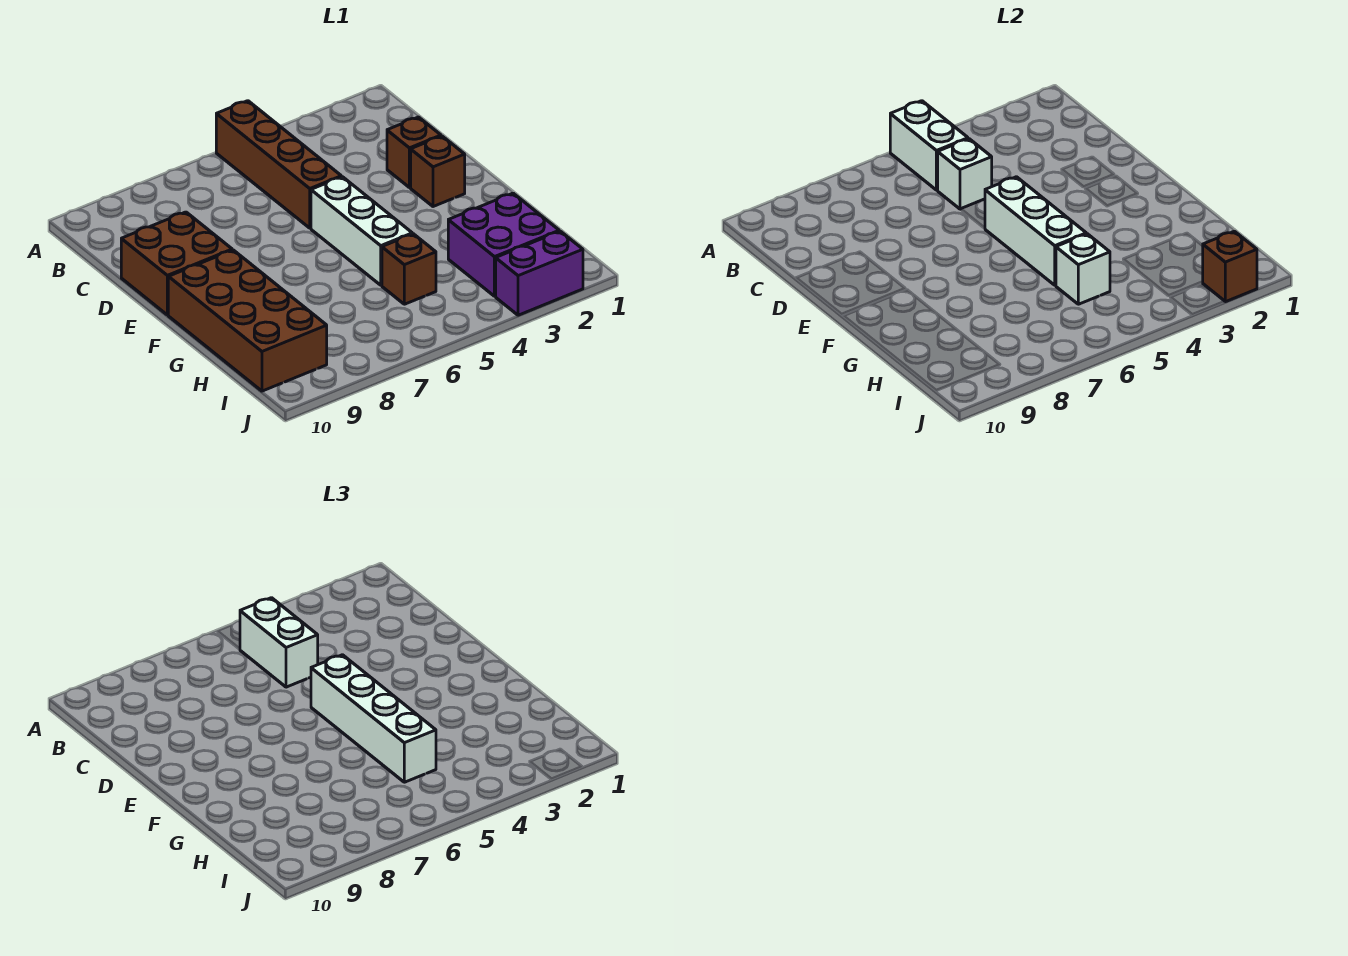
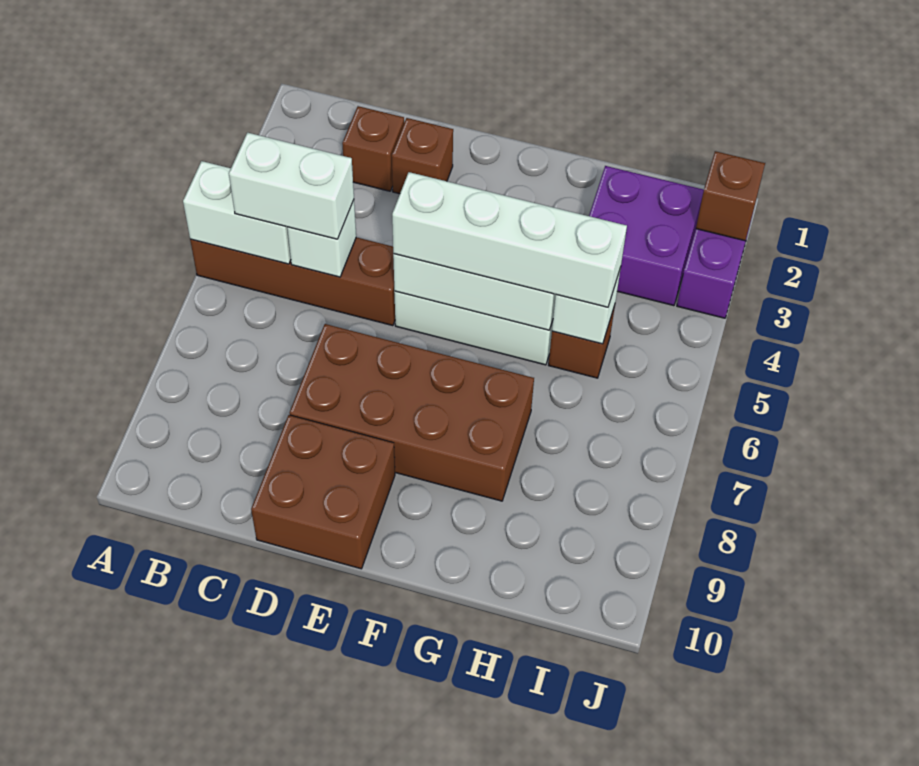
brown brick E2 level 1 -> brown brick C2 level 1
brown brick F9:I10 level 1 -> brown brick D7:G8 level 1

